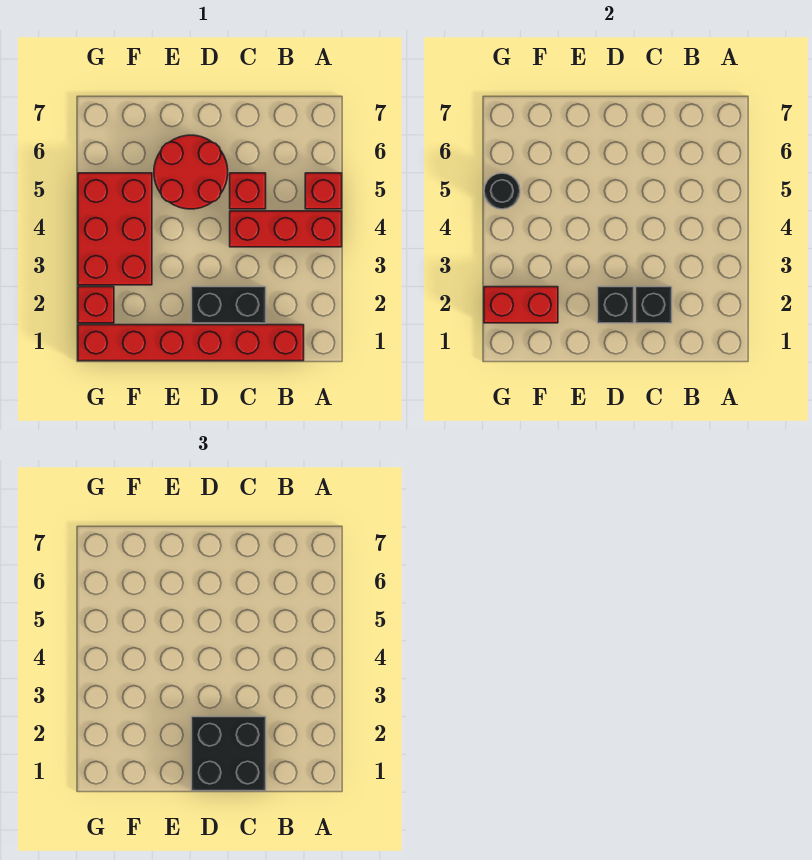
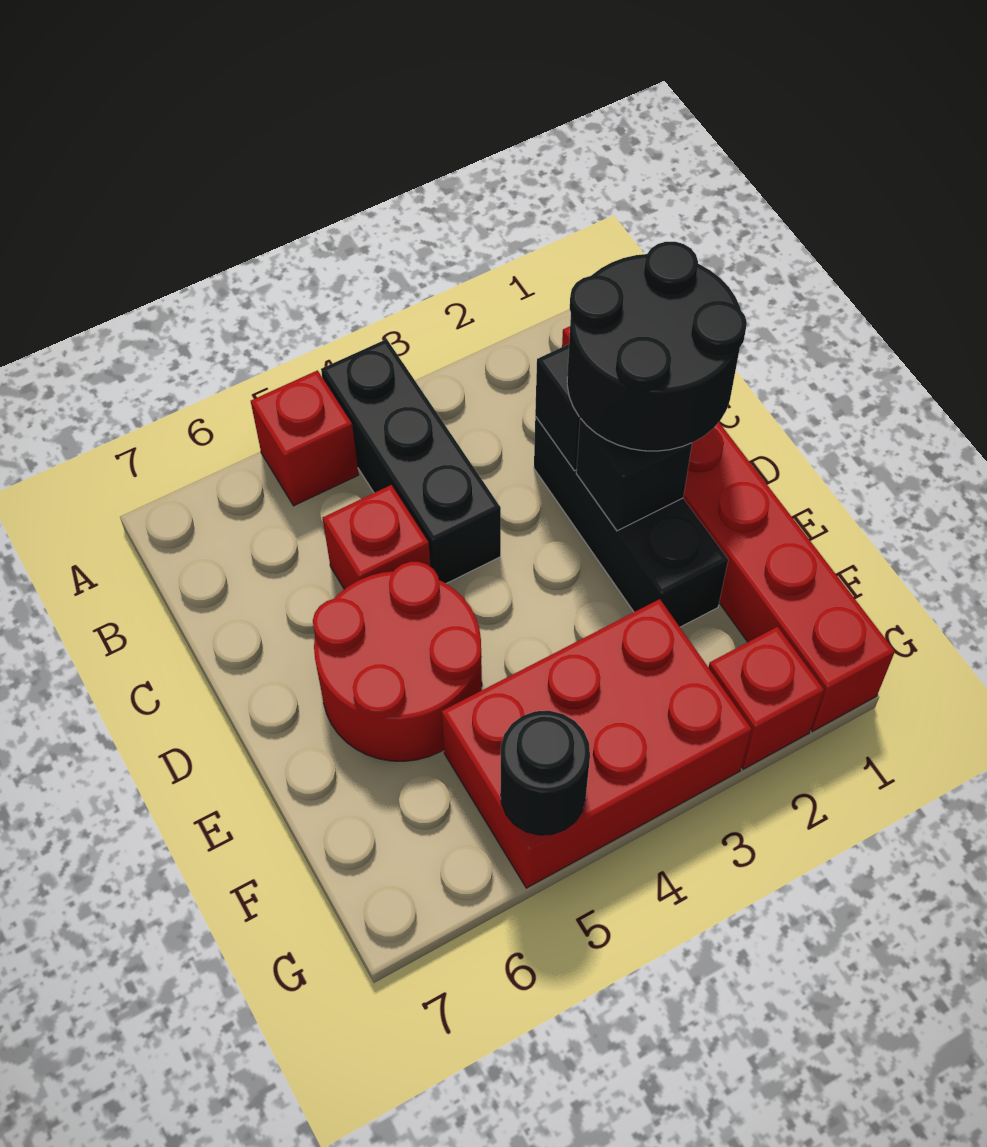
red brick A4:C4 level 1 -> black brick A4:C4 level 1
black brick C1:D2 level 3 -> black round brick C1:D2 level 3
black brick C2:D2 level 1 -> black brick C2:E2 level 1
red brick F2:G2 level 2 -> none

